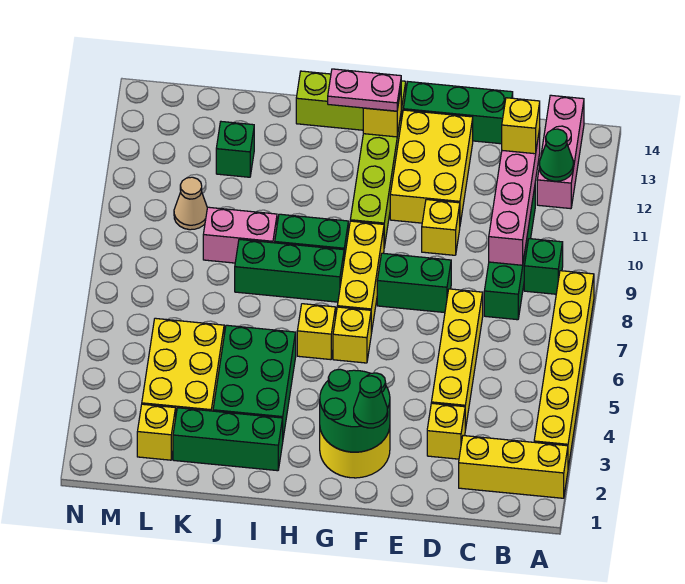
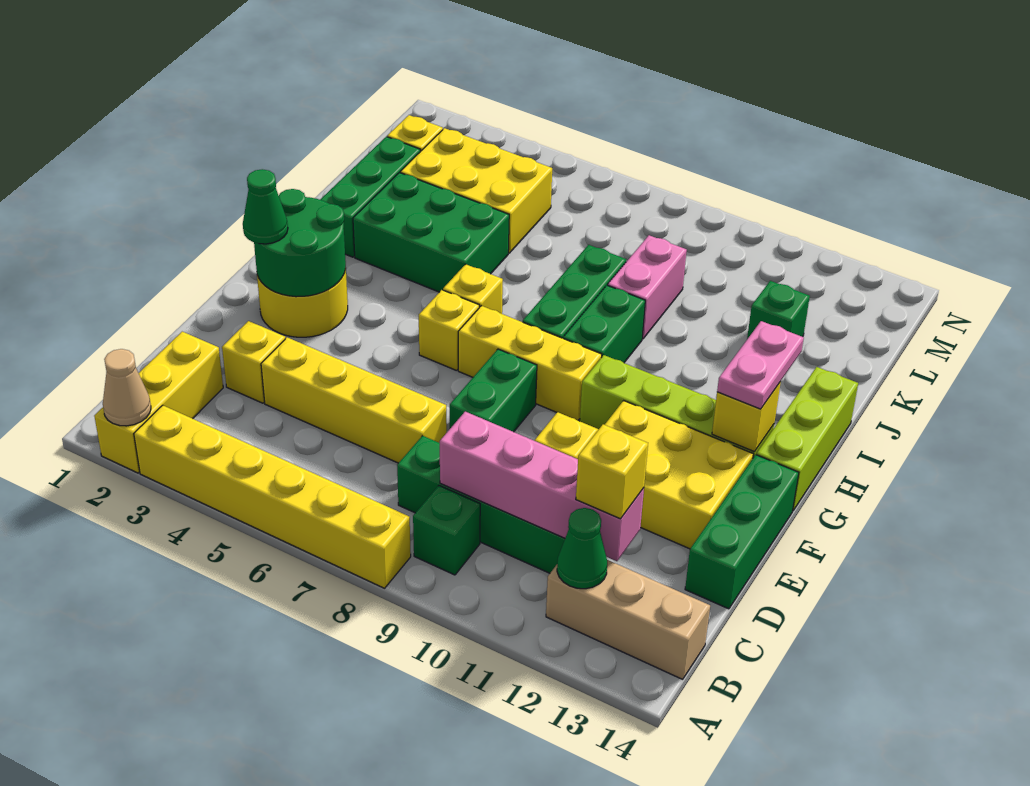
pink brick B12:B14 level 1 -> tan brick B12:B14 level 1
tan cone L10 level 1 -> tan cone A2 level 2

